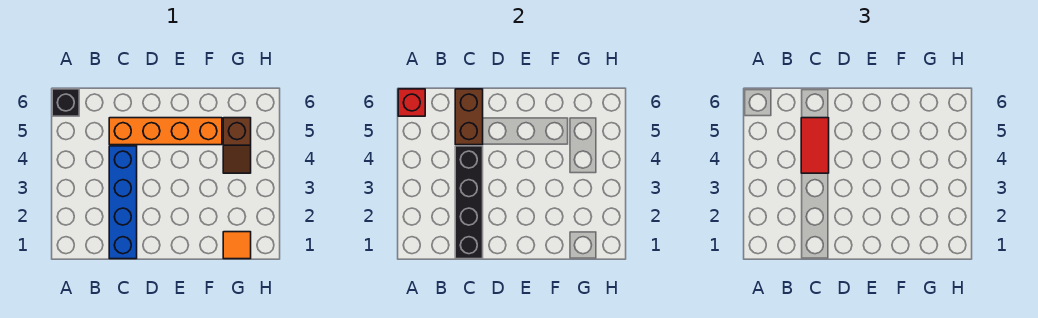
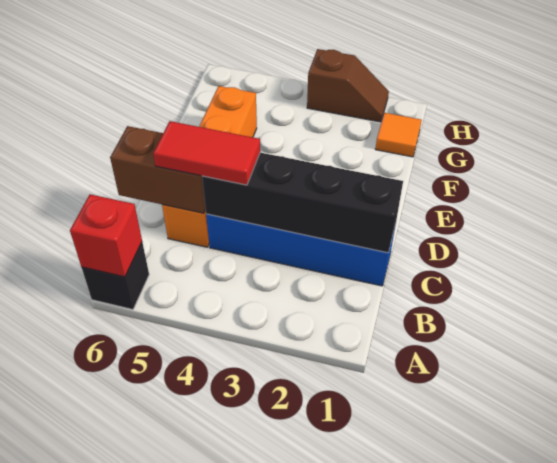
brown slope G4:G5 level 1 top 5 -> brown slope H2:H3 level 1 top 3

